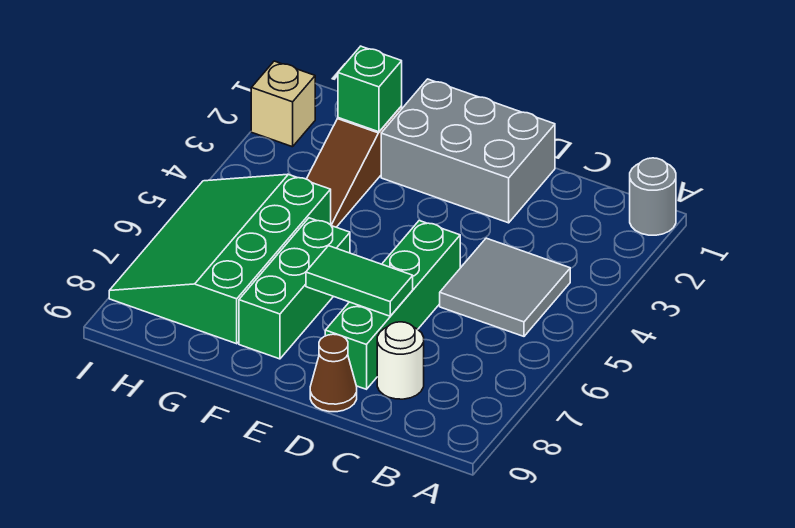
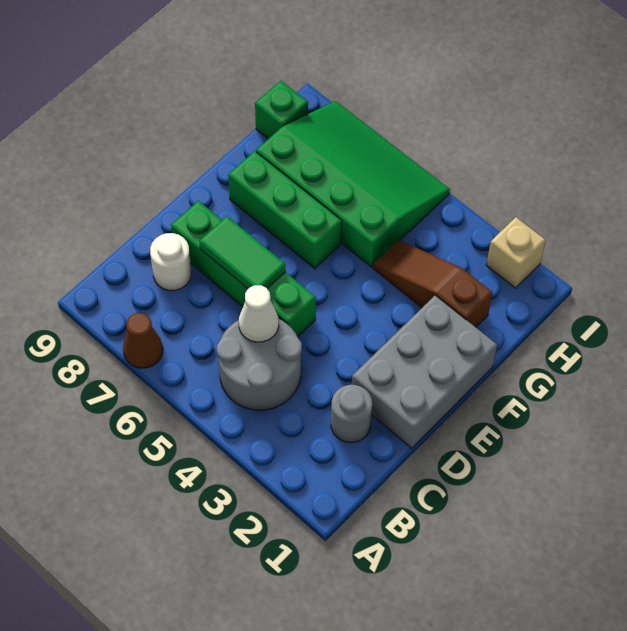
grey round brick A1 level 1 -> grey round brick C2 level 1
grey tile B4:C5 level 1 -> grey round brick B4:C5 level 1
none -> white cone C5 level 2
green tile D7:E7 level 2 -> green tile D6:D7 level 2
brown cone D9 level 1 -> brown cone A7 level 1
green brick G2 level 2 -> green brick H9 level 1

